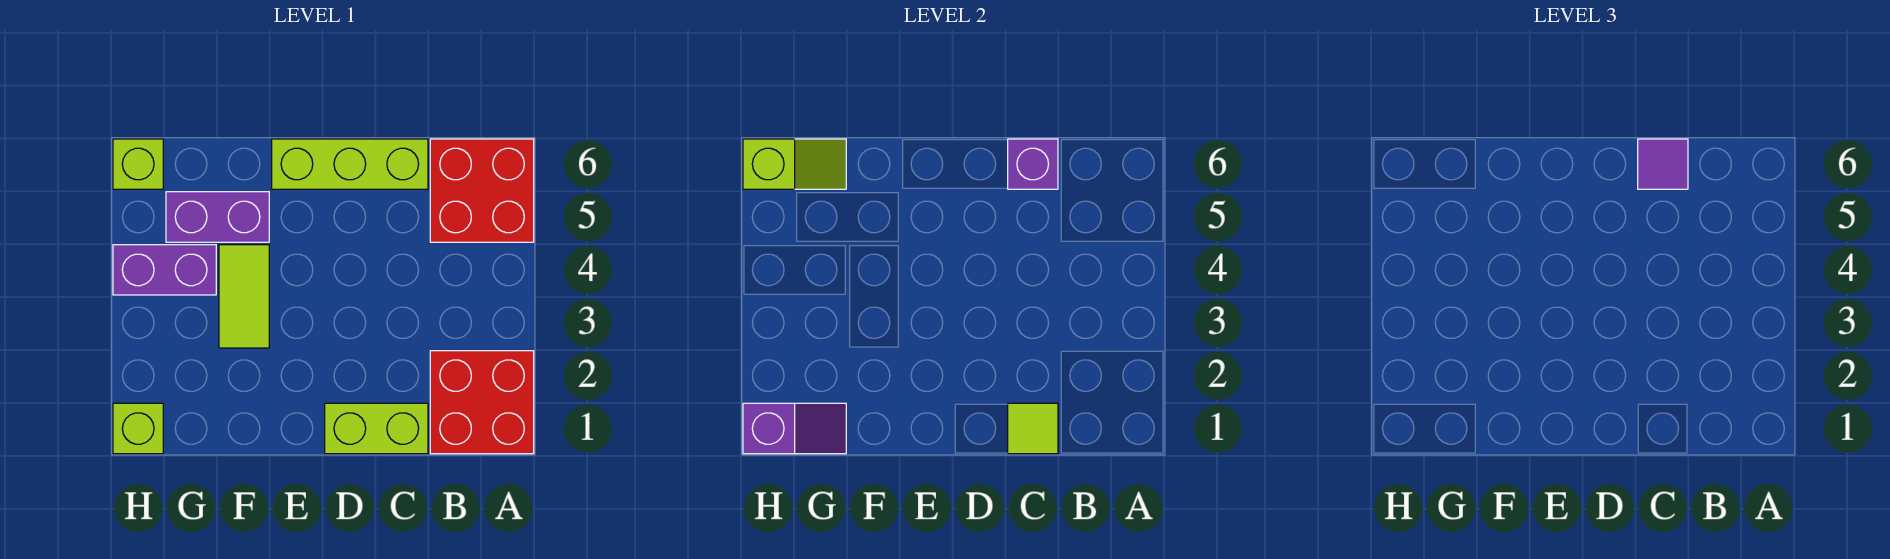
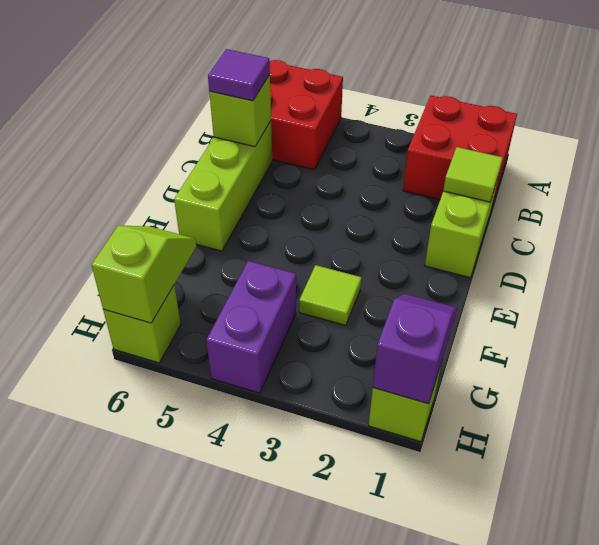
purple brick C6 level 2 -> lime brick C6 level 2
lime tile F3:F4 level 1 -> lime tile F3 level 1
purple brick F5:G5 level 1 -> none

